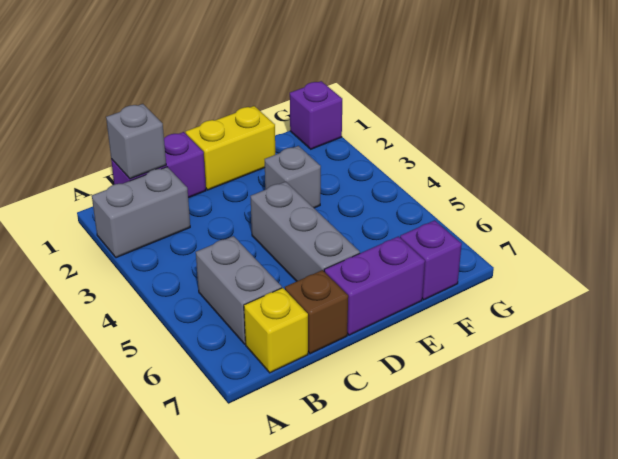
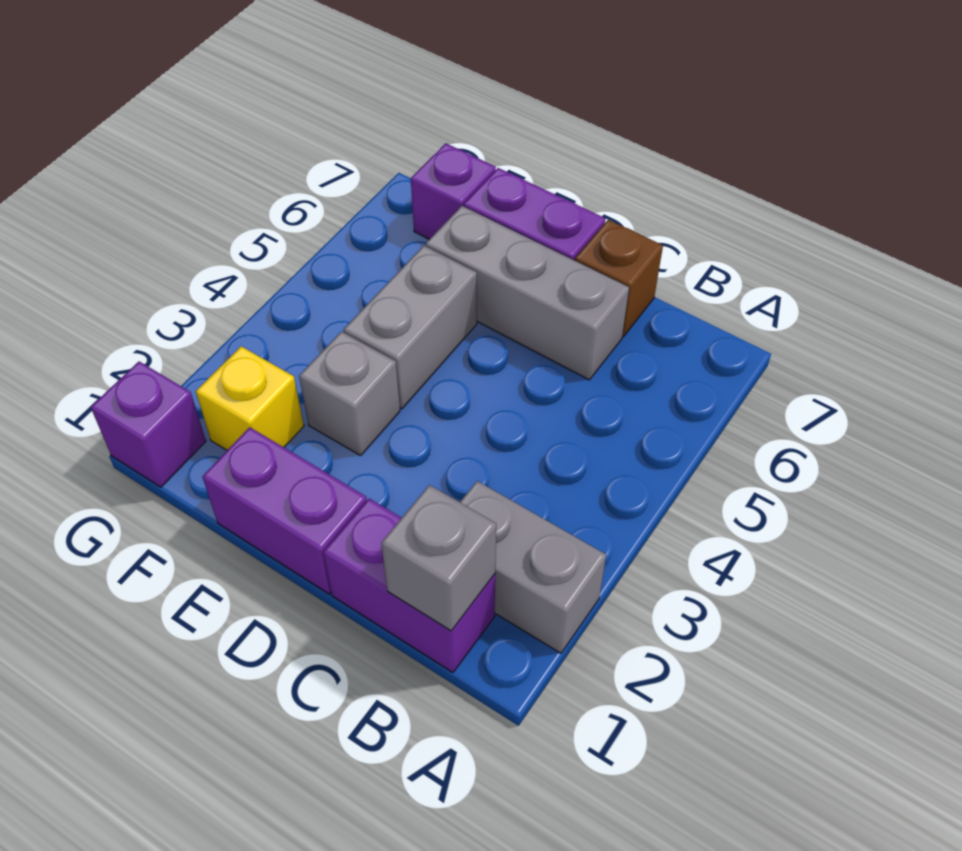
grey brick B5:B6 level 1 -> grey brick E4:E5 level 1
yellow brick B7 level 1 -> yellow brick F2 level 1
yellow brick D1:E1 level 1 -> purple brick D1:E1 level 1
grey brick D4:D6 level 1 -> grey brick C6:E6 level 1

